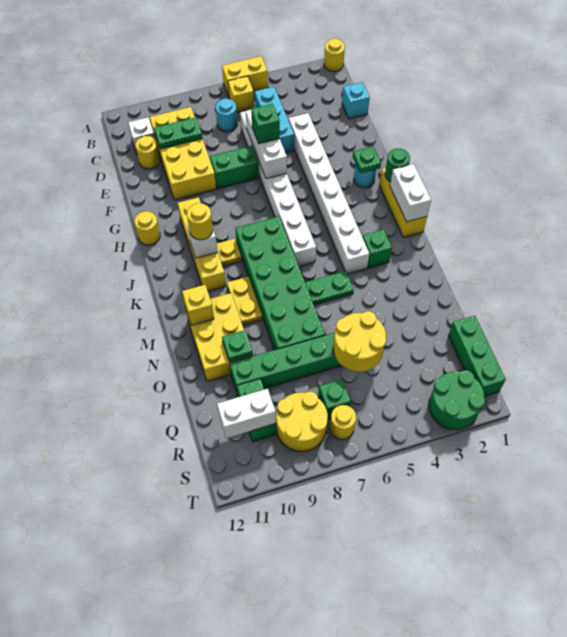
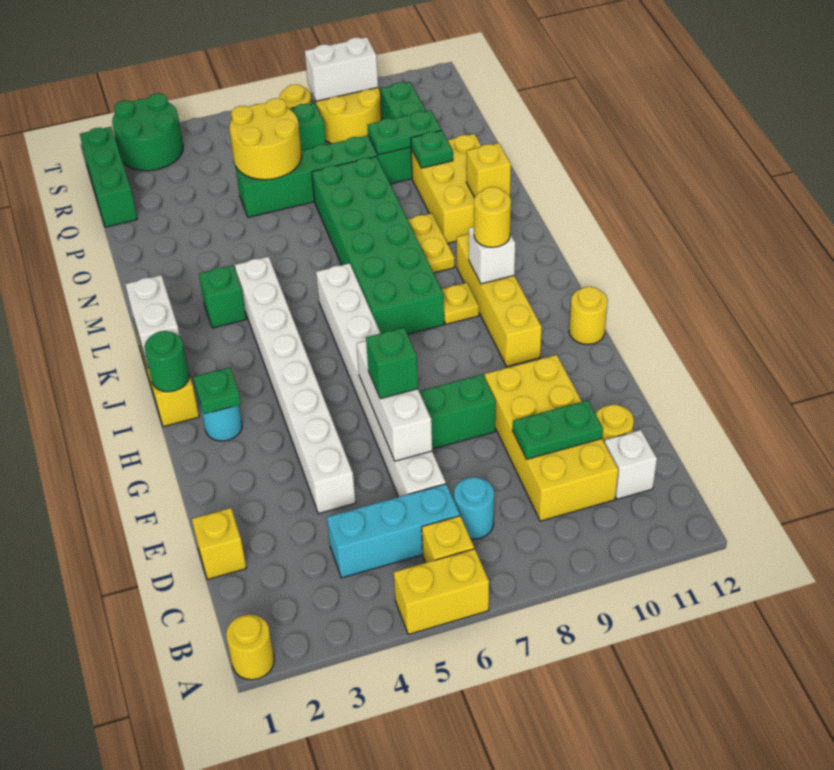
cyan brick C5:E5 level 1 -> cyan brick C4:C6 level 1
cyan brick D1 level 1 -> yellow brick D1 level 1
green plate M5:M6 level 1 -> green plate P9:P10 level 2
white brick R10:R11 level 2 -> white brick S8:S9 level 2

